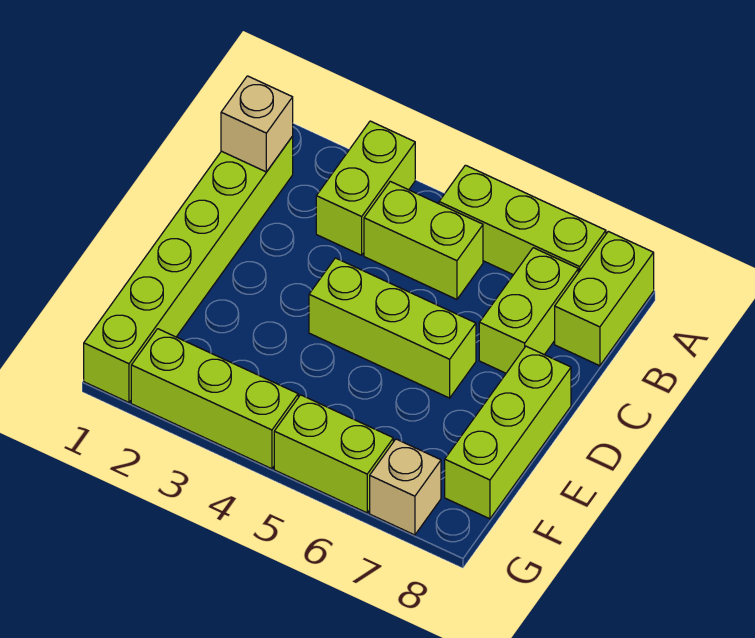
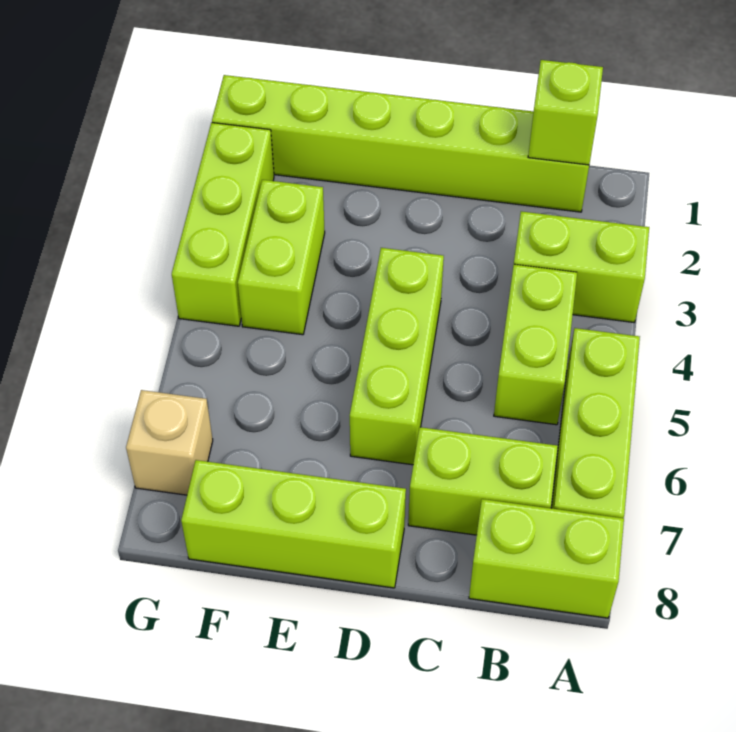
tan brick B1 level 2 -> lime brick B1 level 2
lime brick G5:G6 level 1 -> lime brick F3:F4 level 1

